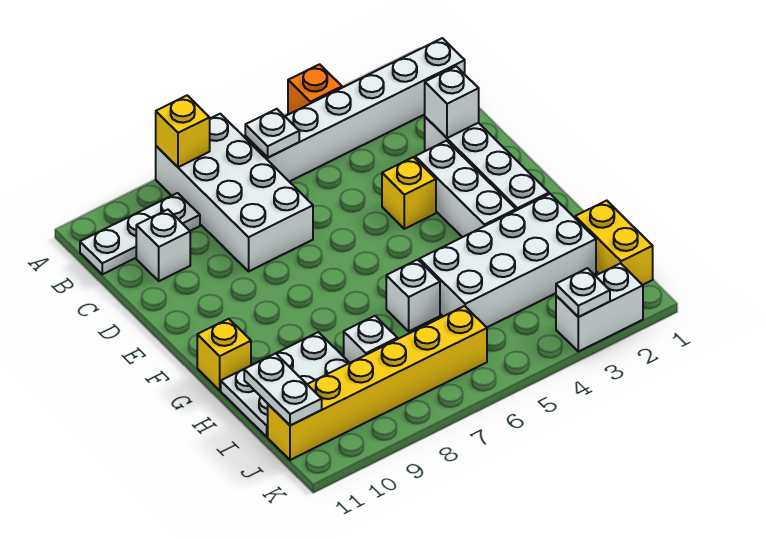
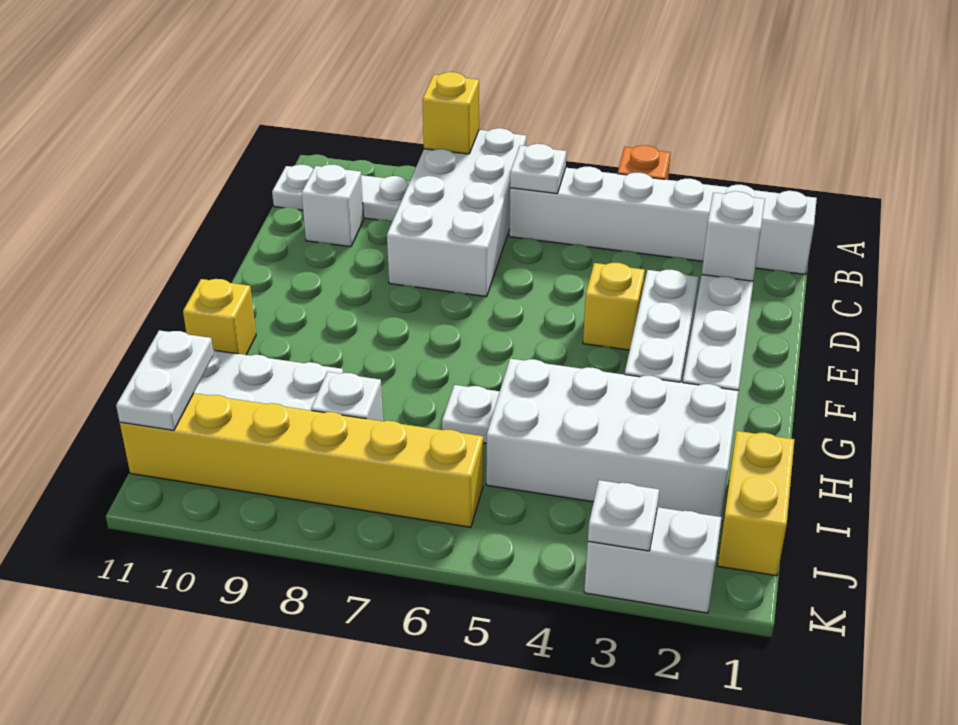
white brick H6 level 1 -> white plate H6 level 1

